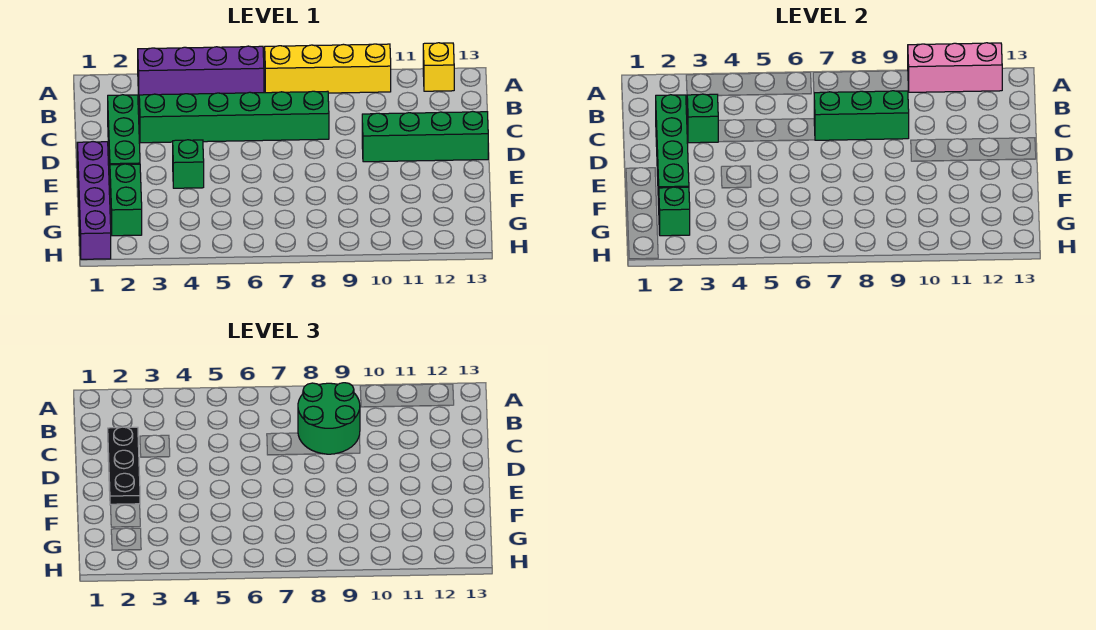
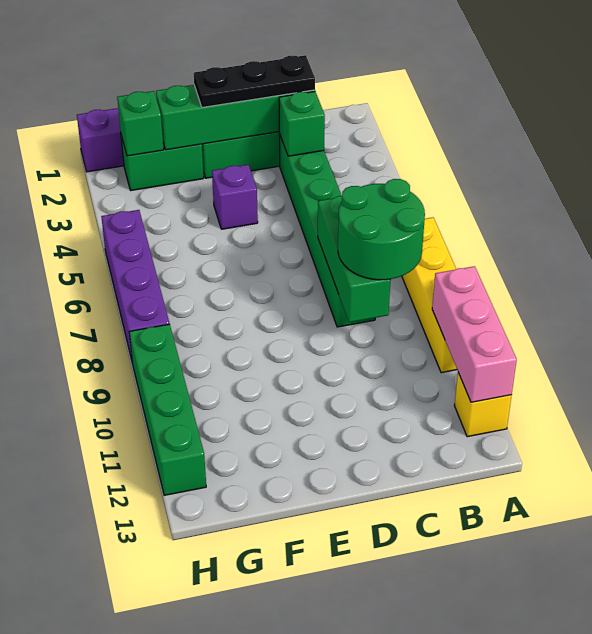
purple brick A3:A6 level 1 -> purple brick H5:H8 level 1
green brick D10:D13 level 1 -> green brick H9:H12 level 1
green brick E4 level 1 -> purple brick E4 level 1

